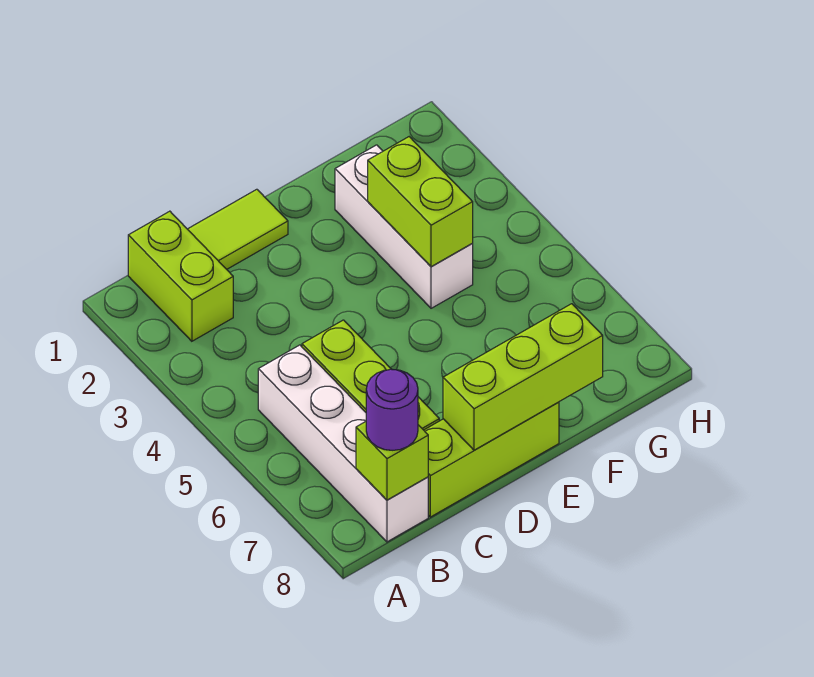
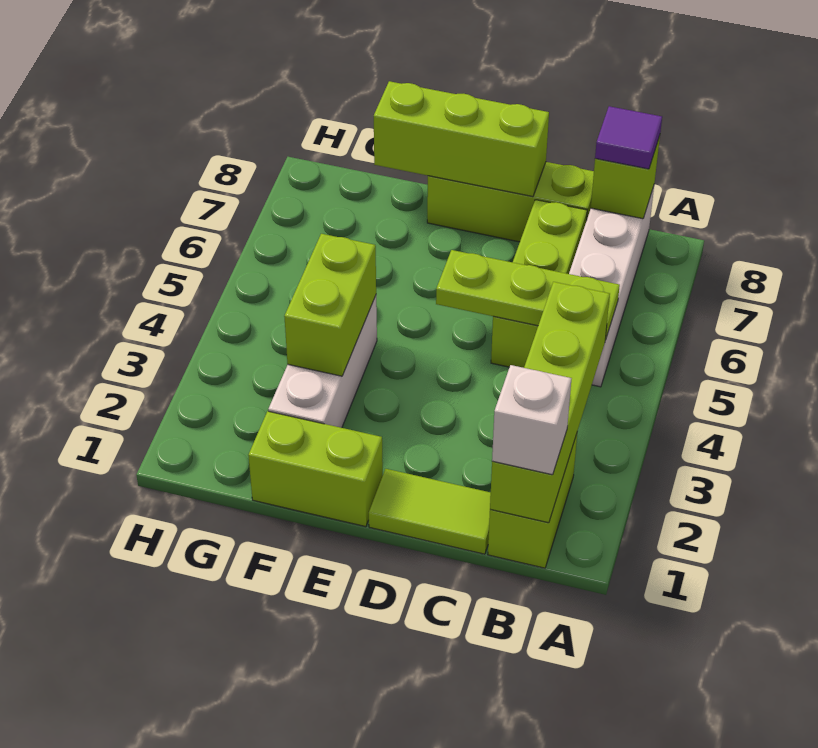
none -> lime brick B1:B4 level 2
none -> white brick B1 level 3
none -> lime plate B5:D5 level 2
purple round brick B8 level 3 -> purple tile B8 level 3
none -> lime brick E1:F1 level 1

